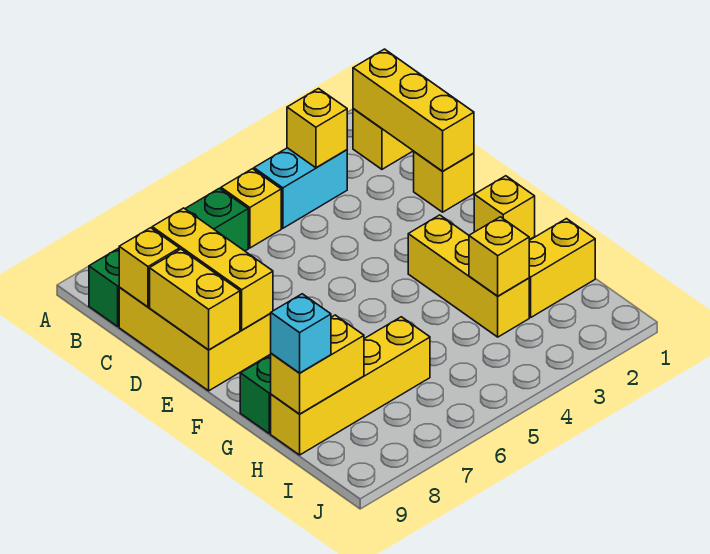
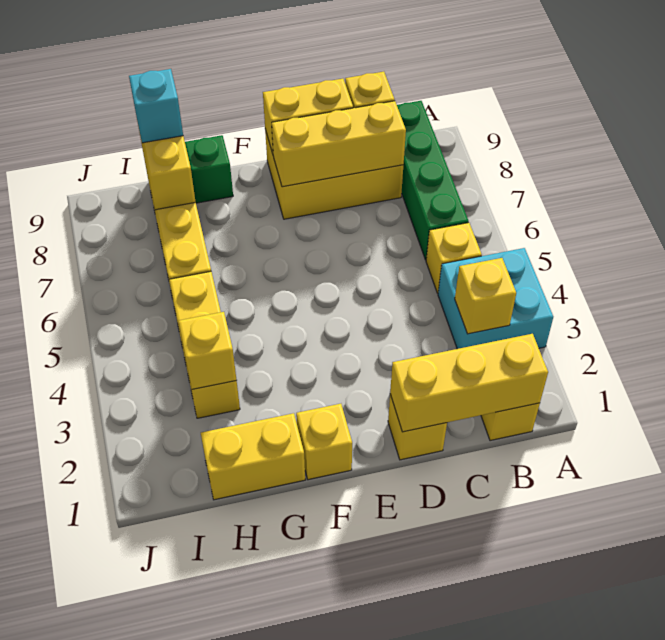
cyan brick B3:B4 level 1 -> cyan brick A3:B4 level 1
yellow brick F3:H3 level 1 -> yellow brick H3:H5 level 1
yellow brick H1:H2 level 1 -> yellow brick G1:H1 level 1

